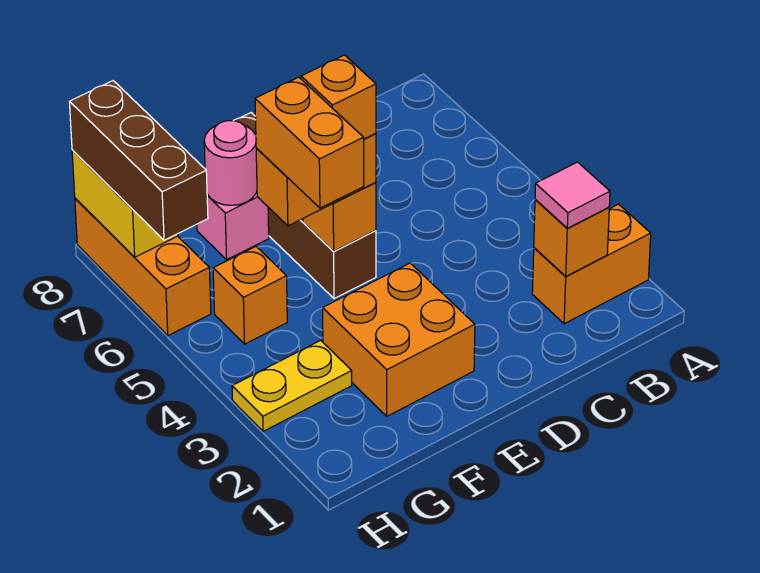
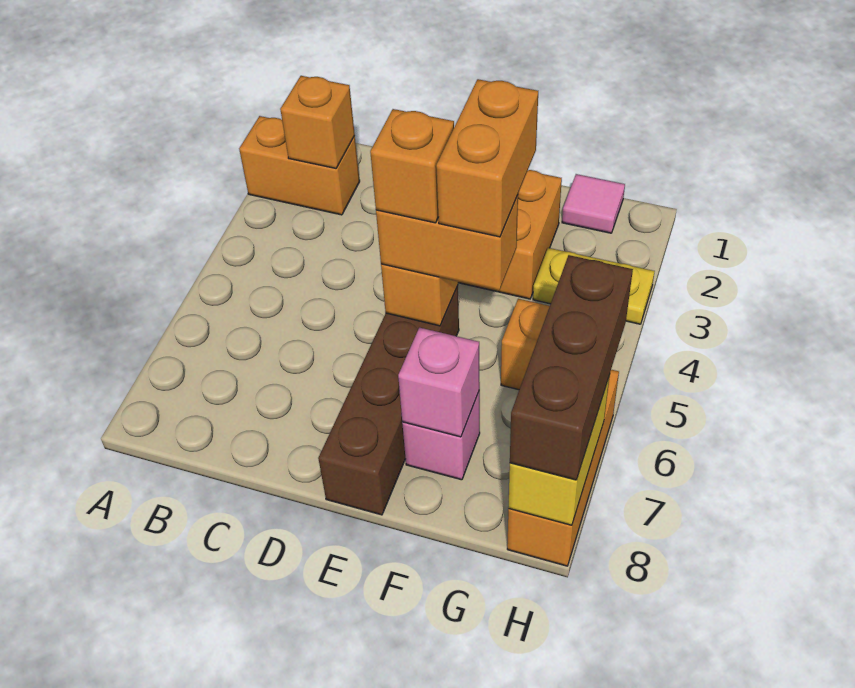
pink tile B2 level 3 -> pink tile G1 level 1
pink round brick F7 level 2 -> pink brick F7 level 2

